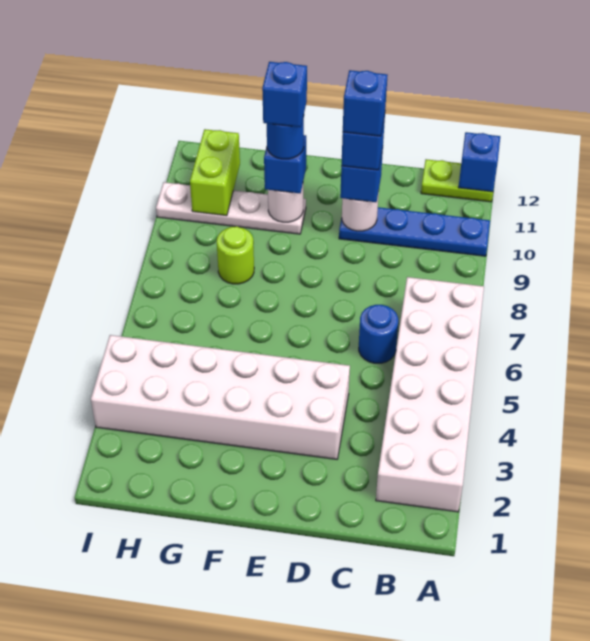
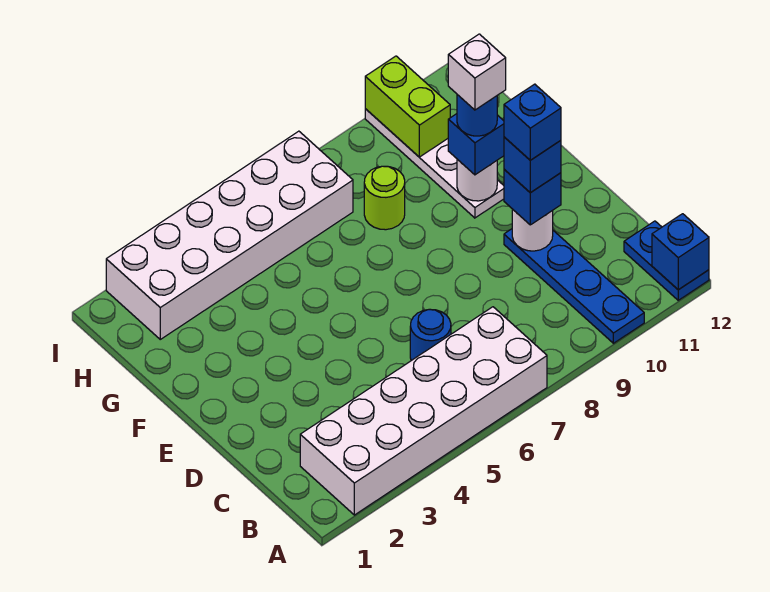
lime plate A12:B12 level 1 -> blue plate A12:B12 level 1
white brick D3:I4 level 1 -> white brick H2:I7 level 1
blue brick F10 level 5 -> white brick F10 level 5
lime brick H10:H11 level 2 -> lime brick H10:I10 level 2

